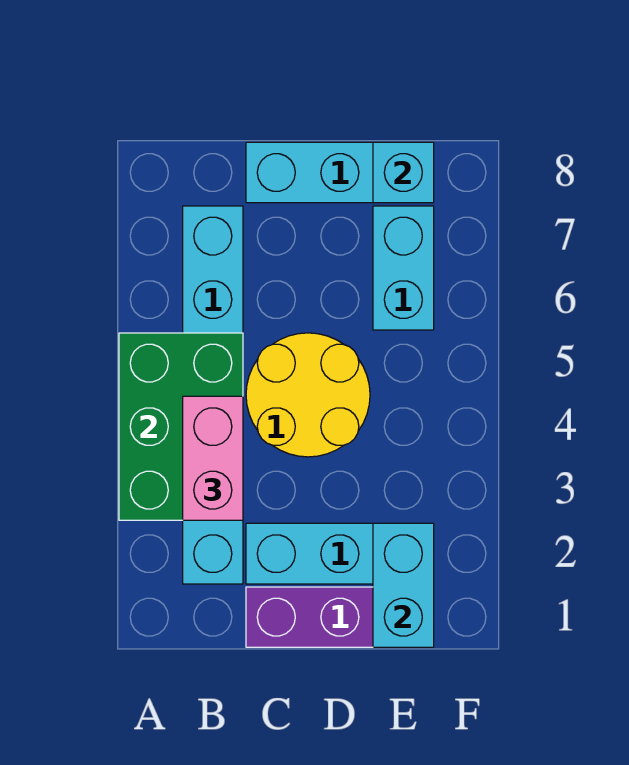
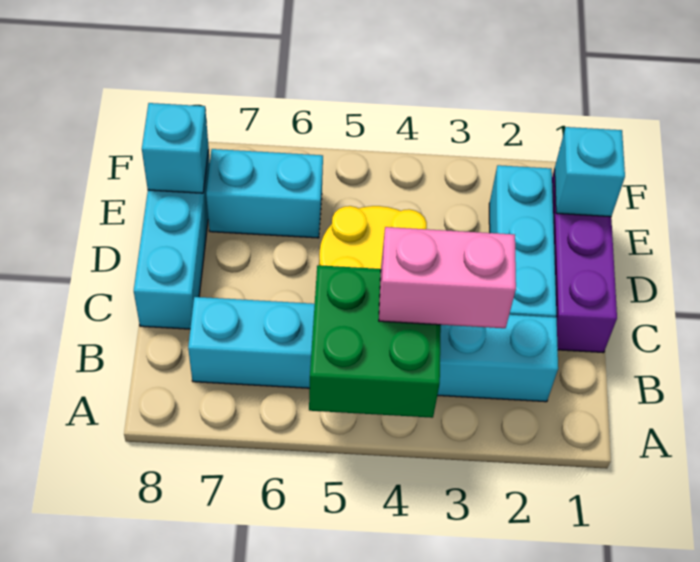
green brick A3:B5 level 2 -> green brick A4:B5 level 2
cyan brick E1:E2 level 2 -> cyan brick E1 level 2

